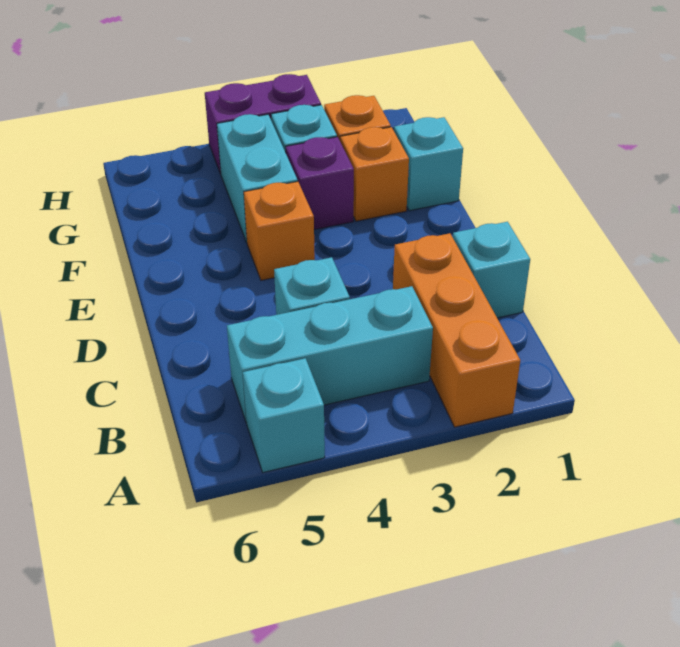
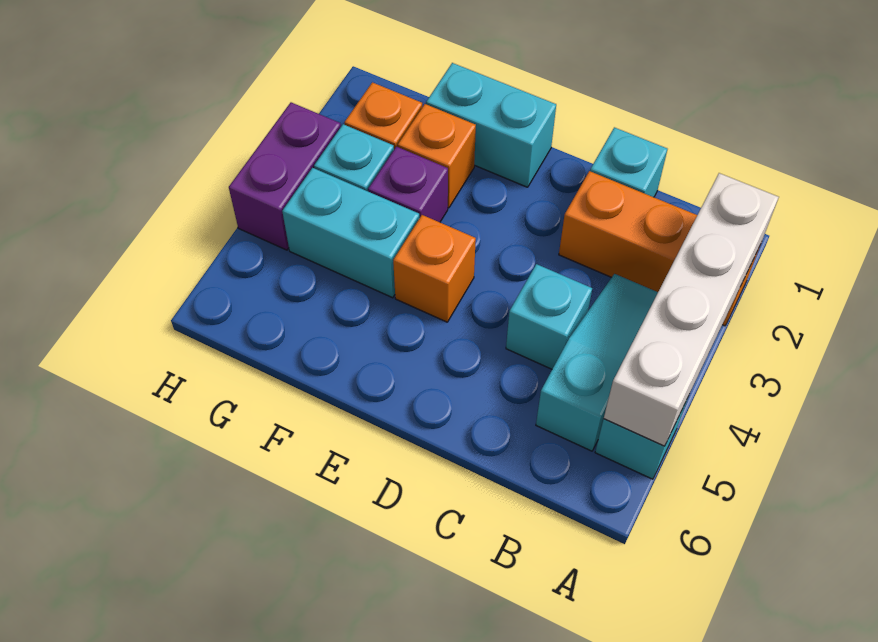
none -> white brick A2:A5 level 2
cyan brick B3:B5 level 1 -> cyan slope B3:B5 level 1 top 5
cyan brick F1 level 1 -> cyan brick E1:F1 level 1

